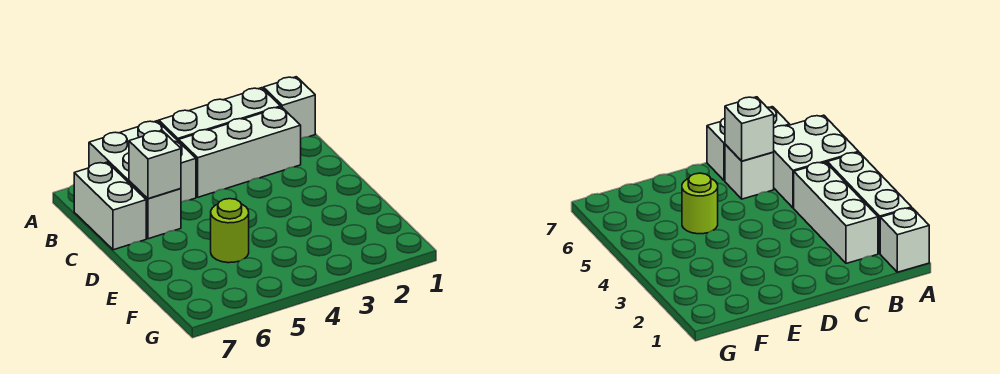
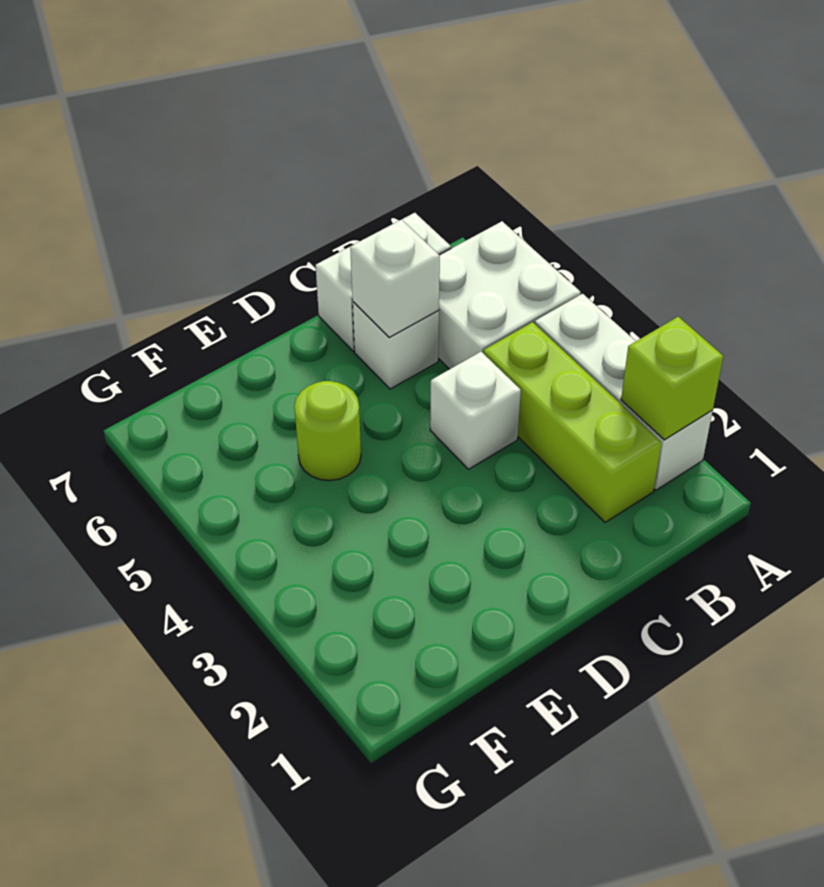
white brick A1 level 1 -> white brick C4 level 1
none -> lime brick A2 level 2
white brick B2:B4 level 1 -> lime brick B2:B4 level 1

